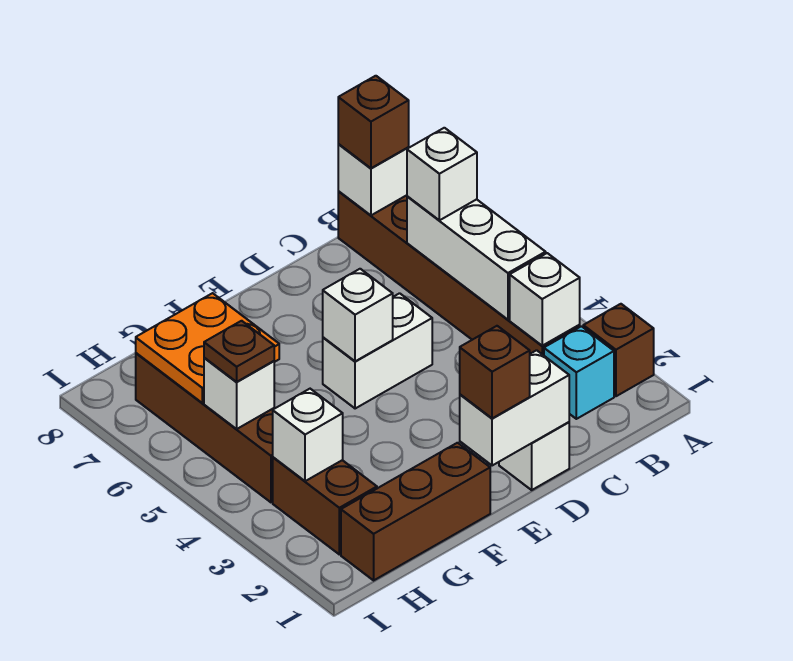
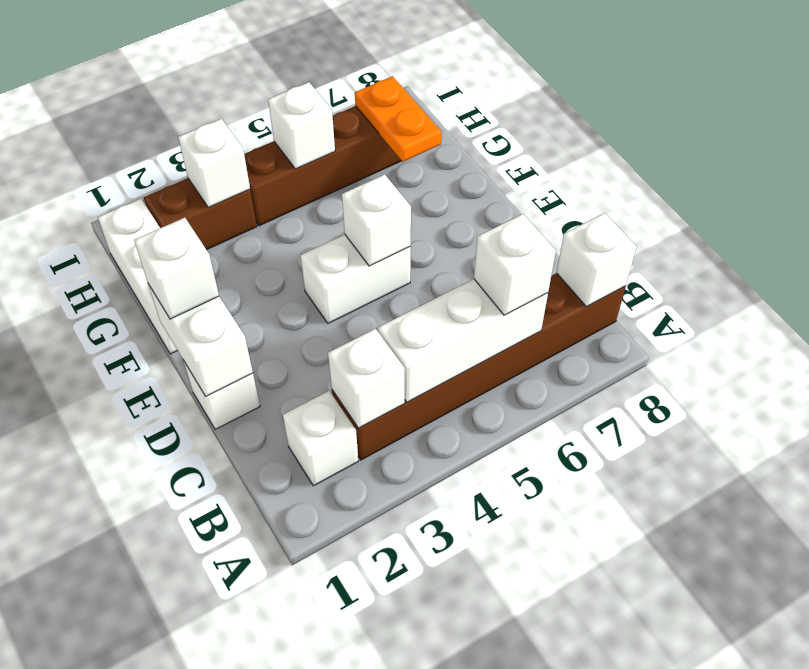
brown brick A2 level 1 -> none
cyan brick B2 level 1 -> white brick B2 level 1
brown brick B8 level 3 -> none
white brick D5:E5 level 1 -> white brick E4:E5 level 1
brown brick E1 level 3 -> white brick E1 level 3
brown brick F1:H1 level 1 -> white brick F1:H1 level 1
orange plate G6:H7 level 2 -> orange plate G7:H7 level 2
brown plate H5 level 3 -> none

